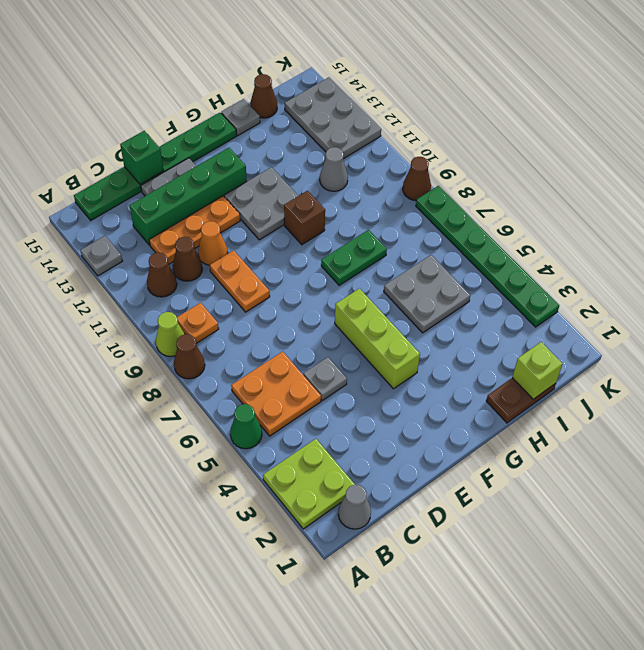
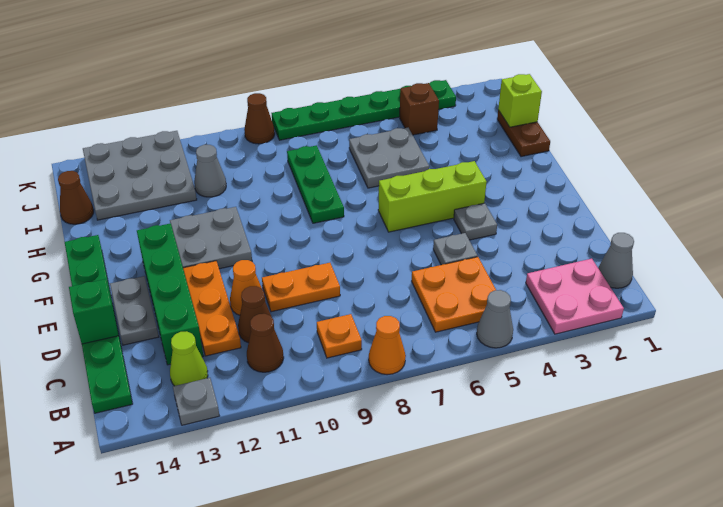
lime plate A2:B3 level 1 -> pink plate A2:B3 level 1
green cone A5 level 1 -> grey cone A5 level 1
brown cone A8 level 1 -> orange cone A8 level 1
lime cone A9 level 1 -> lime cone B13 level 1
green plate G8:H8 level 1 -> green plate G8:I8 level 1
brown brick G10 level 1 -> brown brick J4 level 1
grey plate H15 level 1 -> grey plate E4 level 1
grey plate J12:K14 level 1 -> grey plate I12:K14 level 1

